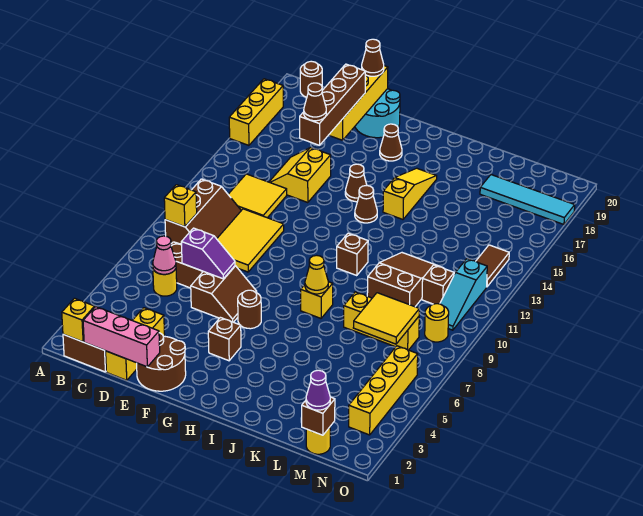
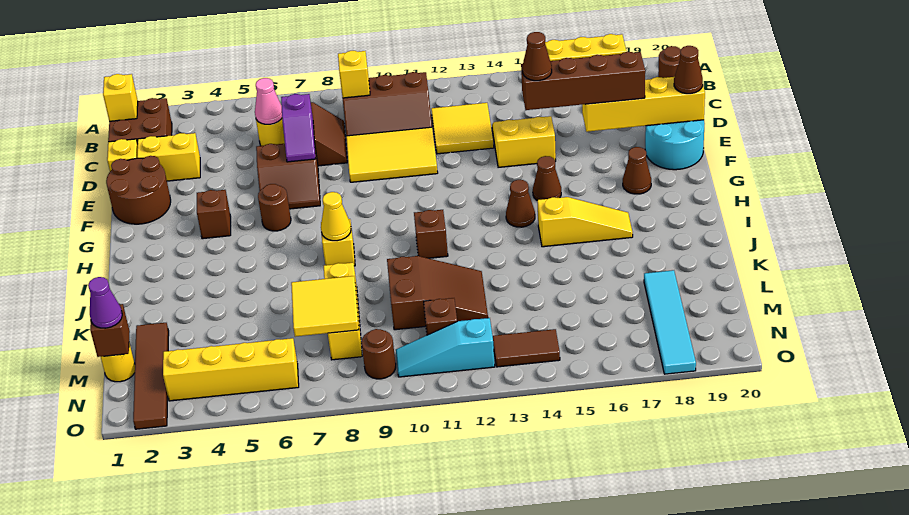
pink brick C1:E1 level 2 -> none
none -> brown tile L2:O2 level 1
yellow round brick N9 level 1 -> brown round brick N9 level 1

